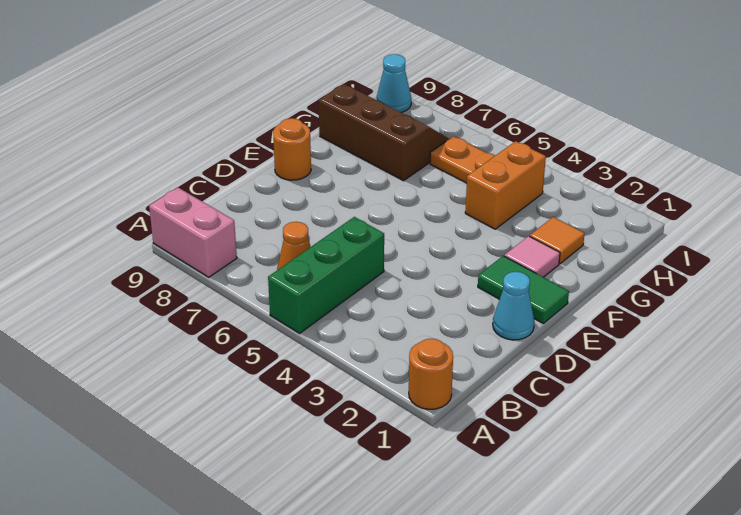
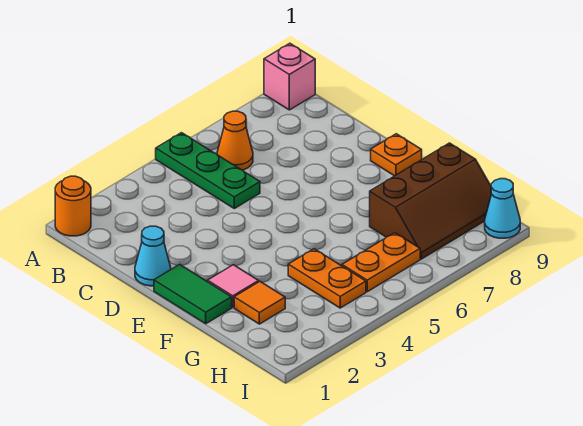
green brick A5:C5 level 1 -> green plate A5:C5 level 1
pink brick A8:A9 level 1 -> pink brick A9 level 1
green tile E1:E2 level 1 -> green tile E1:F1 level 1
orange round brick E9 level 1 -> orange plate E9 level 1
orange brick G4:H4 level 1 -> orange plate G4:H4 level 1

